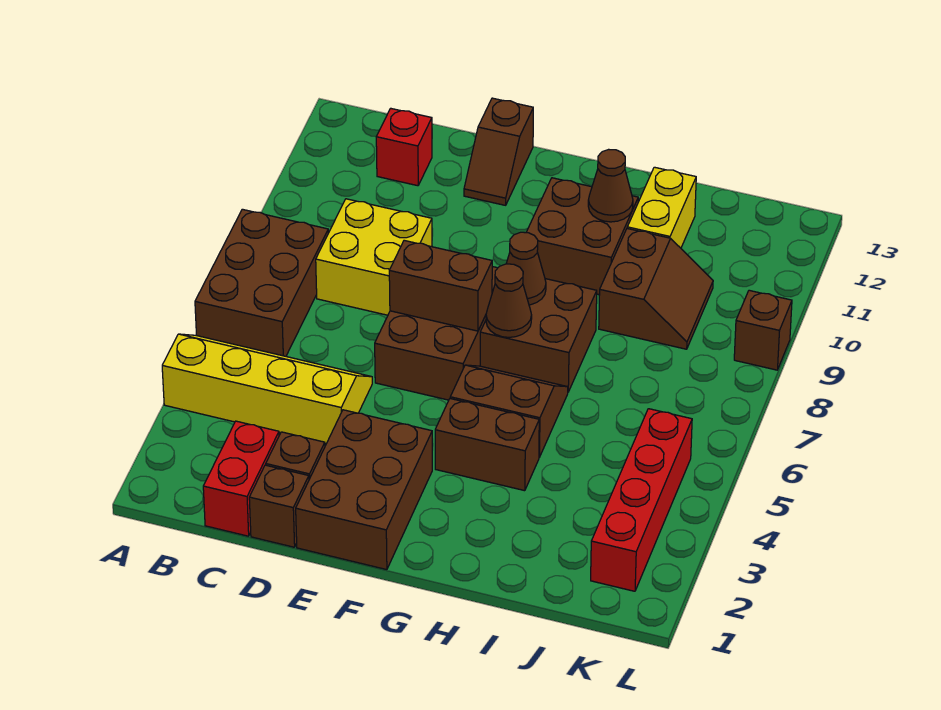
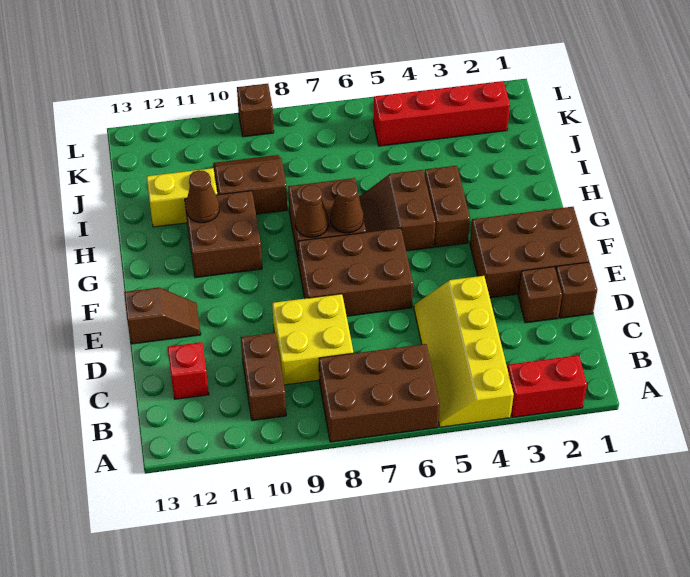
red brick C1:C2 level 1 -> red brick A2:A3 level 1
brown brick E7:F7 level 2 -> brown brick B10:C10 level 1

